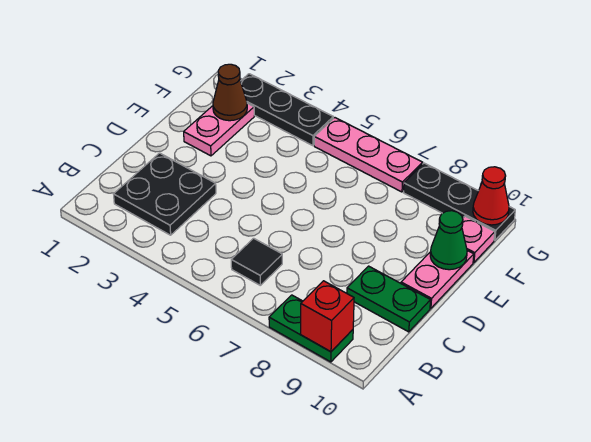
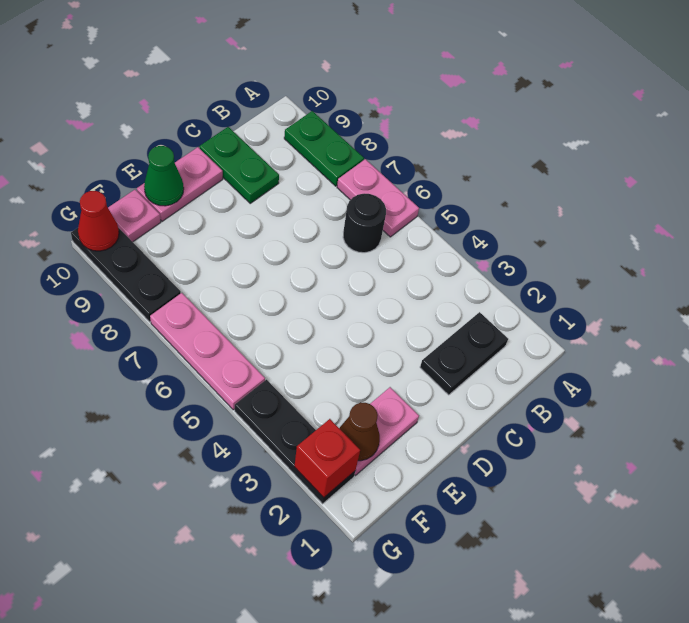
none -> pink plate A6:A7 level 1
red brick A9 level 2 -> red brick G2 level 2
black plate B2:C3 level 1 -> black plate B2:C2 level 1
black tile B6 level 1 -> black round brick B6 level 1

